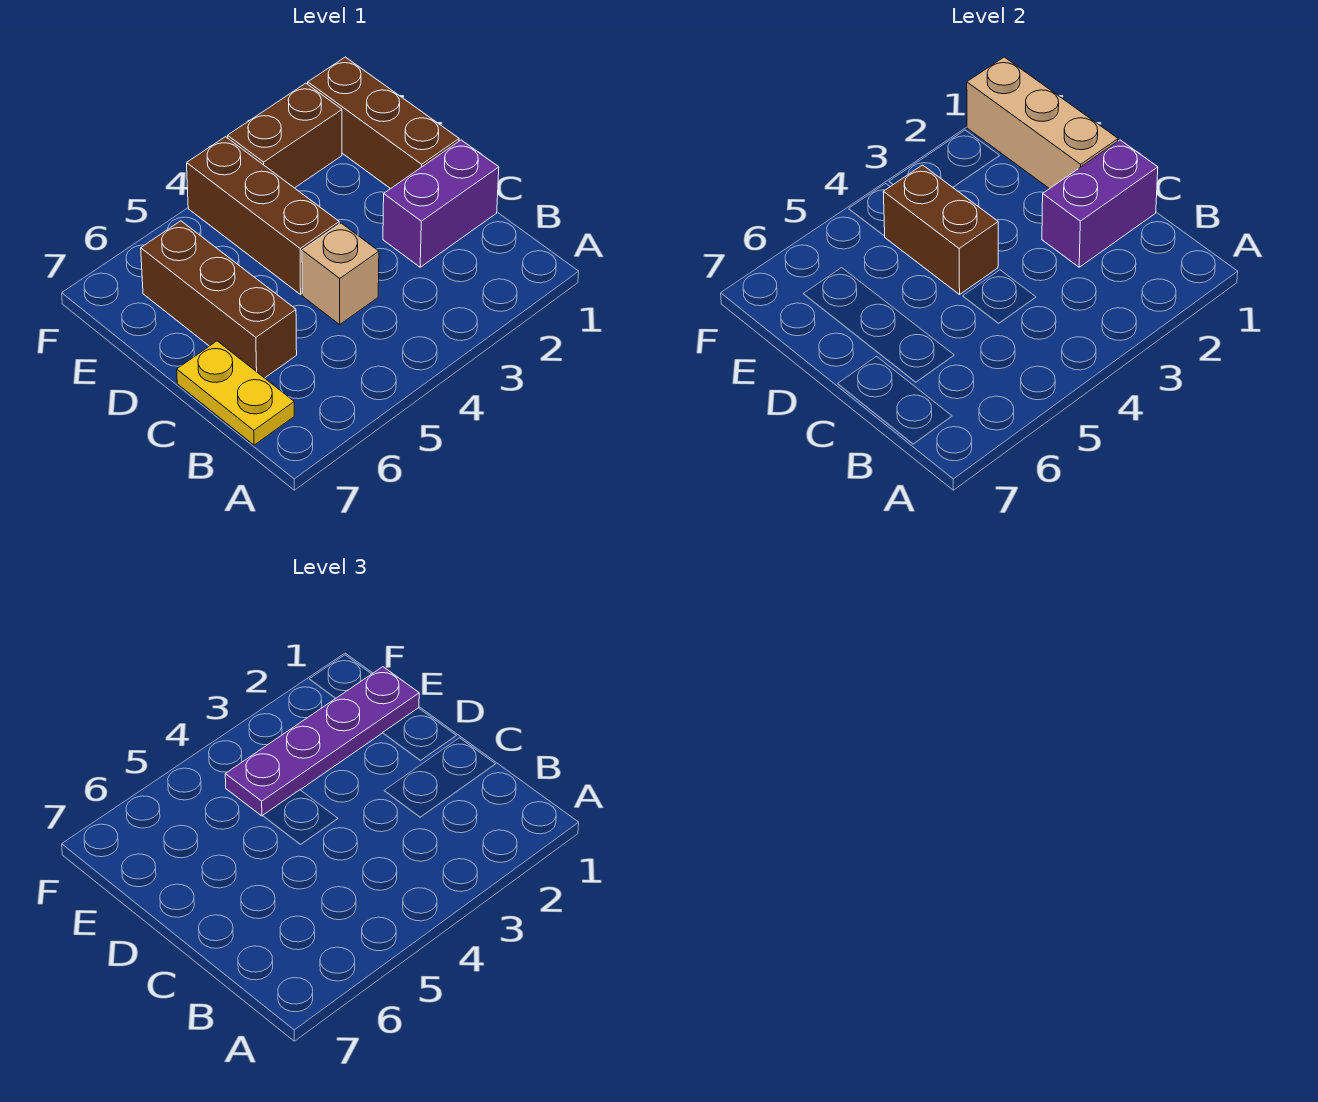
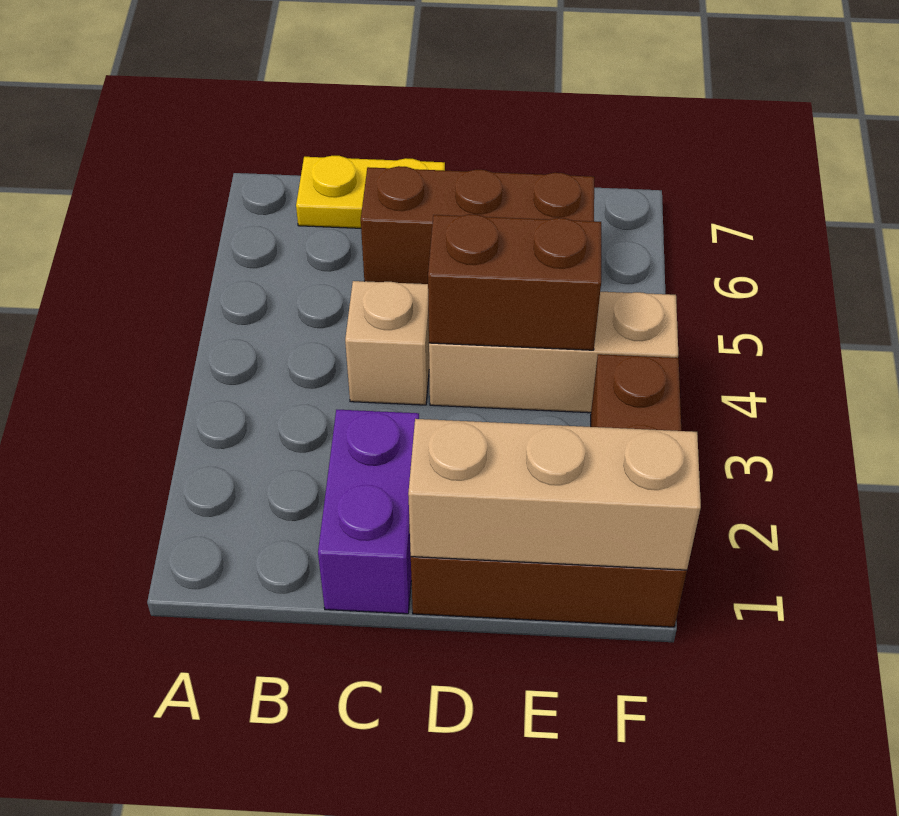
purple brick C1:C2 level 2 -> none
brown brick D4:F4 level 1 -> tan brick D4:F4 level 1
purple plate E1:E4 level 3 -> none

